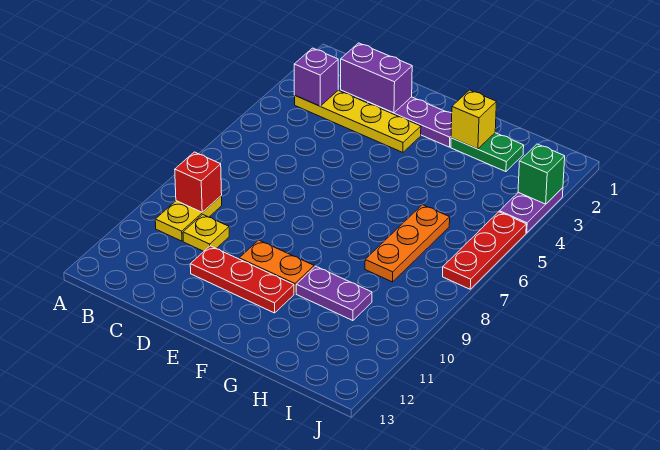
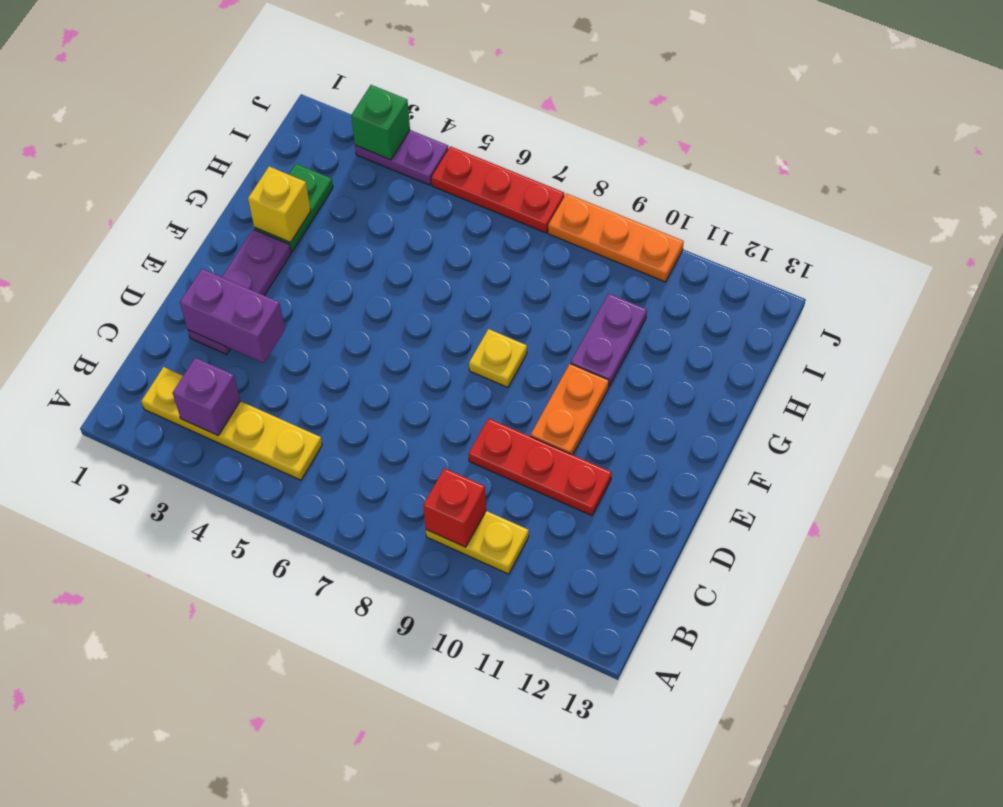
yellow plate B3:E3 level 1 -> yellow plate B2:B5 level 1
purple brick C2:D2 level 2 -> purple brick D2:D3 level 2
yellow plate C10 level 1 -> yellow plate F8 level 1
red plate D11:F11 level 1 -> red plate D9:D11 level 1
orange plate H6:H8 level 1 -> orange plate J8:J10 level 1

